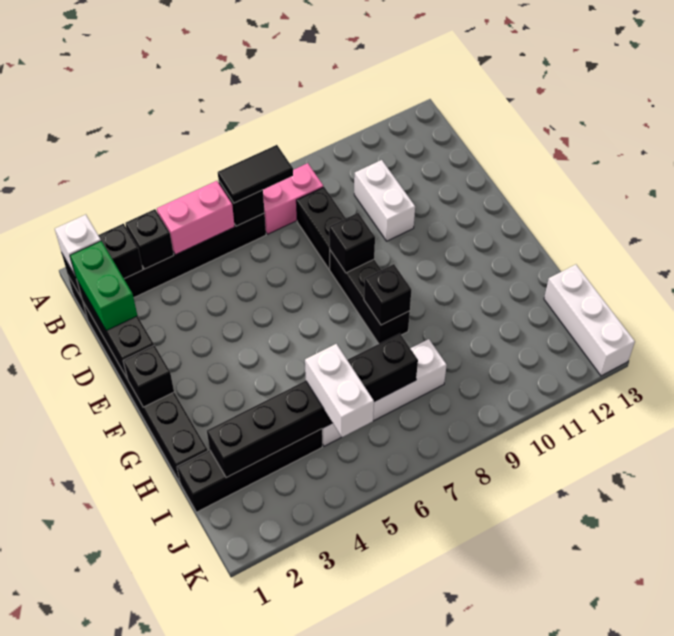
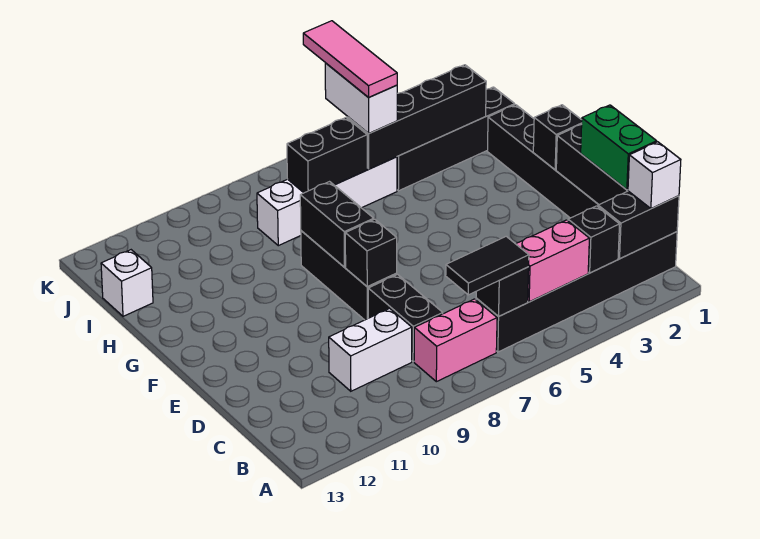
white brick C10:D10 level 1 -> white brick C9:C10 level 1
black brick G8 level 2 -> black brick F8:G8 level 2
none -> pink tile I5:K5 level 4
white brick I13:K13 level 1 -> white brick I13 level 1

